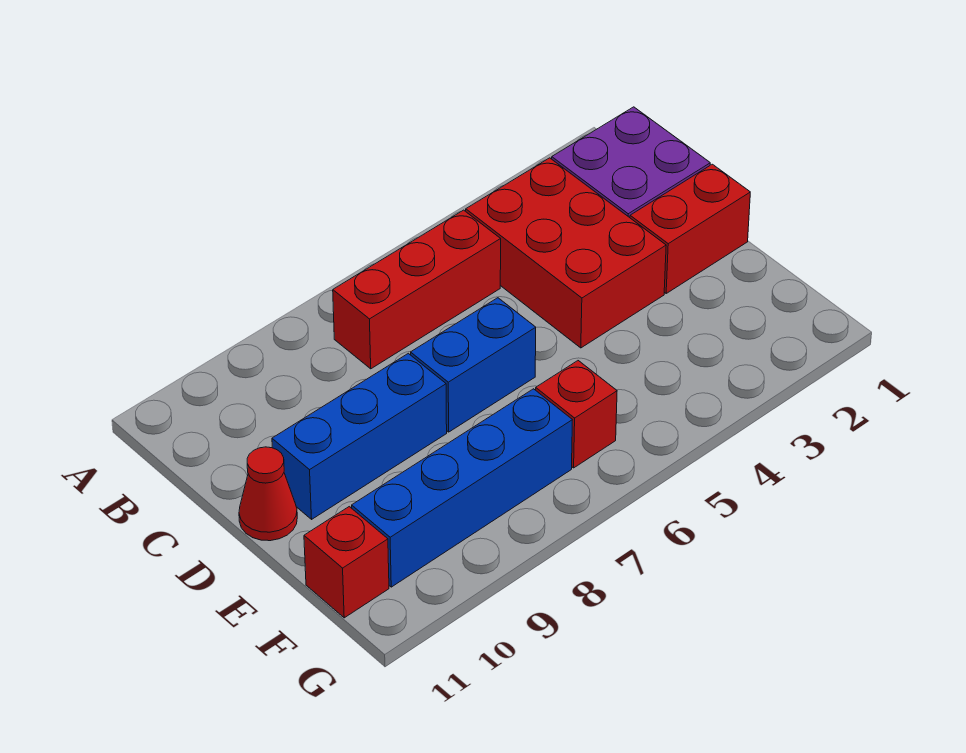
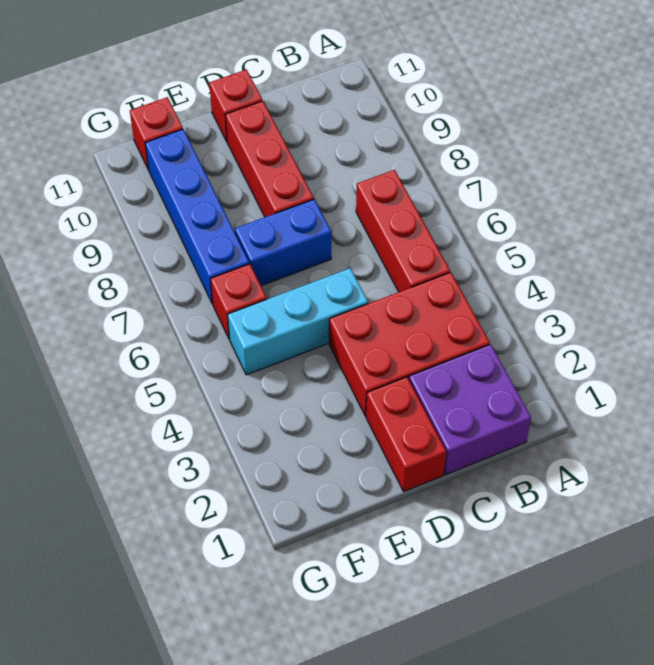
none -> cyan brick D5:F5 level 1
blue brick D6:D7 level 1 -> blue brick D7:E7 level 1
blue brick D8:D10 level 1 -> red brick D8:D10 level 1
red cone D11 level 1 -> red brick D11 level 1

